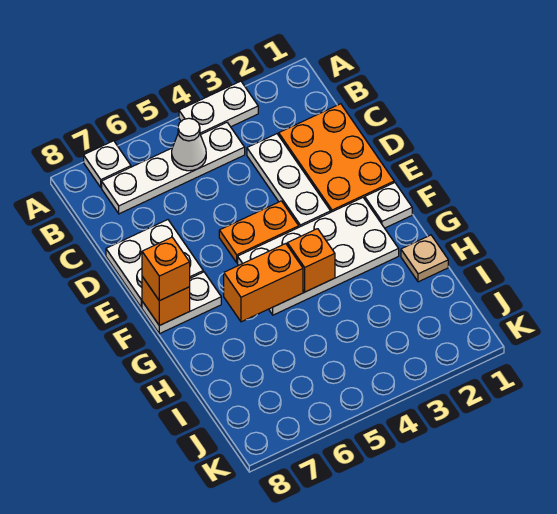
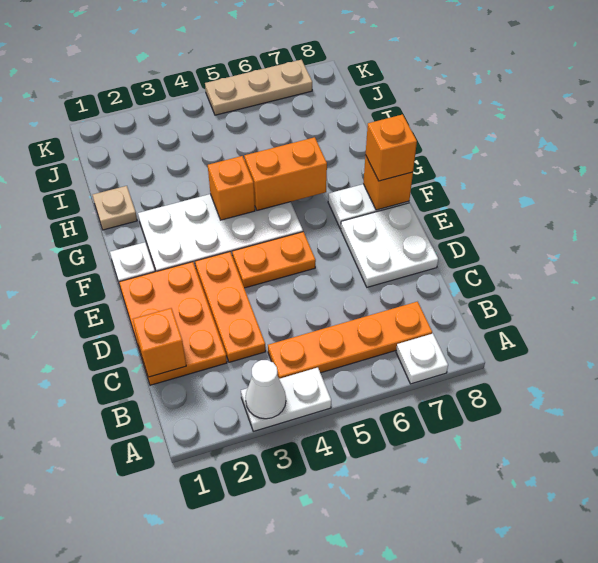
white plate B4:B7 level 1 -> orange plate B4:B7 level 1
white cone B5 level 2 -> white cone A3 level 2
none -> orange brick C1 level 2
white plate C3:E3 level 1 -> orange plate C3:E3 level 1
none -> tan plate K5:K7 level 1

